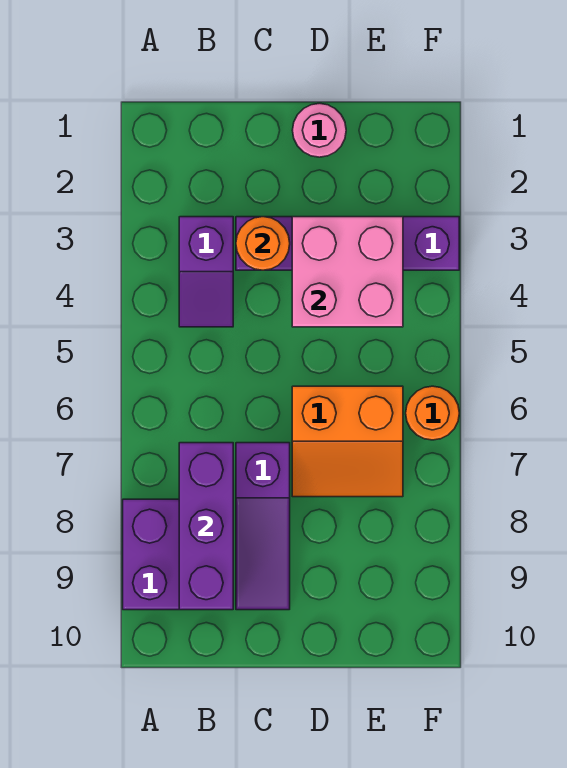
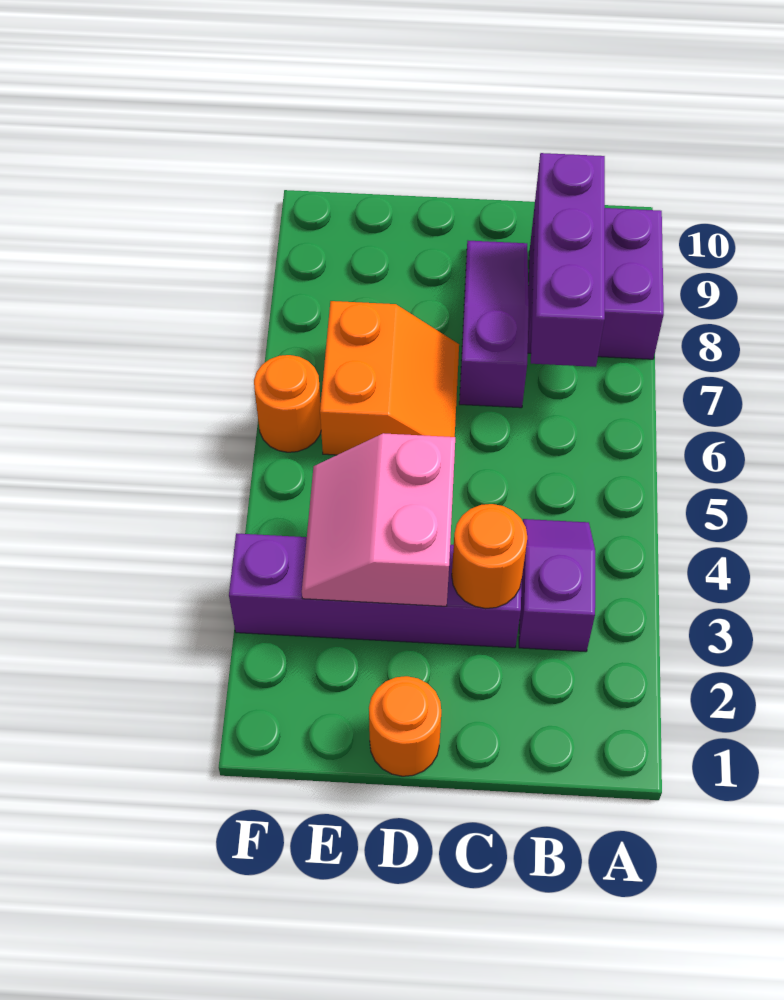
pink round brick D1 level 1 -> orange round brick D1 level 1
pink brick D3:E4 level 2 -> pink slope D3:E4 level 2 top D
orange slope D6:E7 level 1 top 6 -> orange slope D6:E7 level 1 top E

